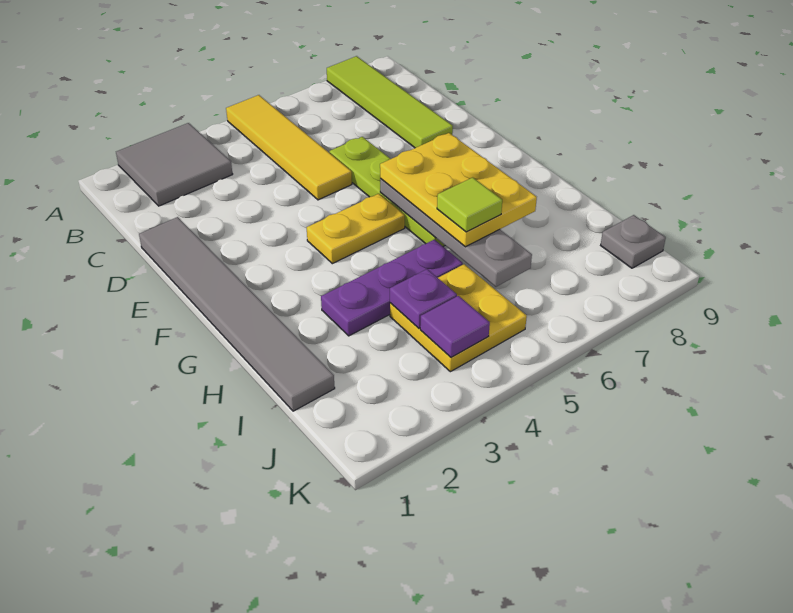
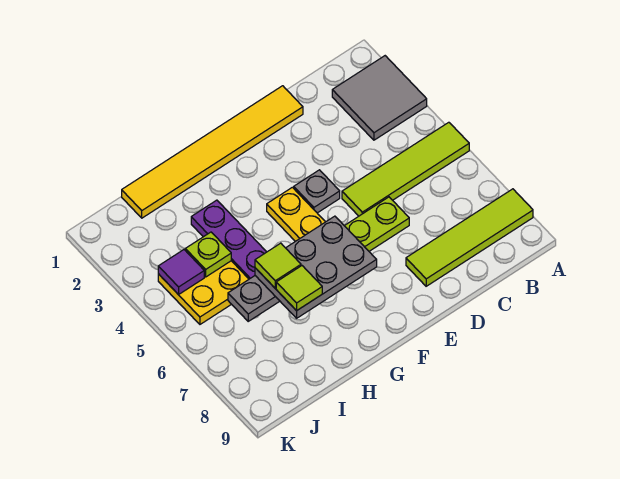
yellow tile A5:D5 level 1 -> lime tile A5:D5 level 1
grey tile D1:I1 level 1 -> yellow tile D1:I1 level 1
yellow plate F6:H7 level 3 -> grey plate F6:H7 level 3
none -> lime tile H7 level 4
purple plate I4 level 2 -> lime plate I4 level 2
grey plate J9 level 1 -> grey plate E4 level 1

